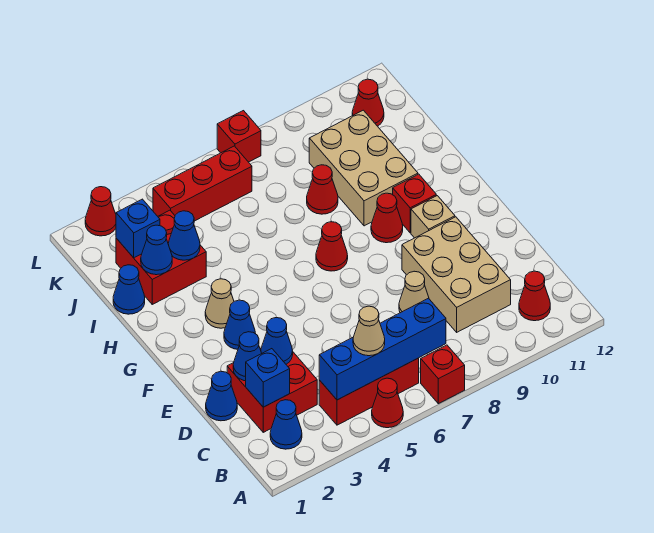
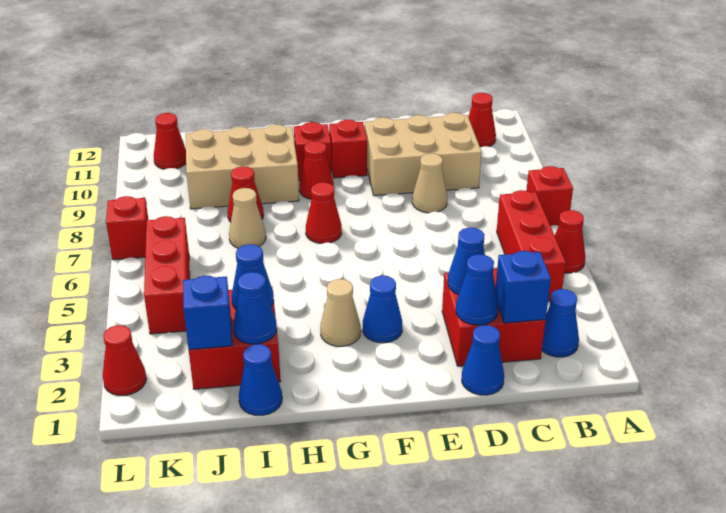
blue brick B4:B7 level 2 -> none
tan cone B5 level 3 -> tan cone I7 level 1
tan brick F10 level 1 -> red brick F10 level 1

